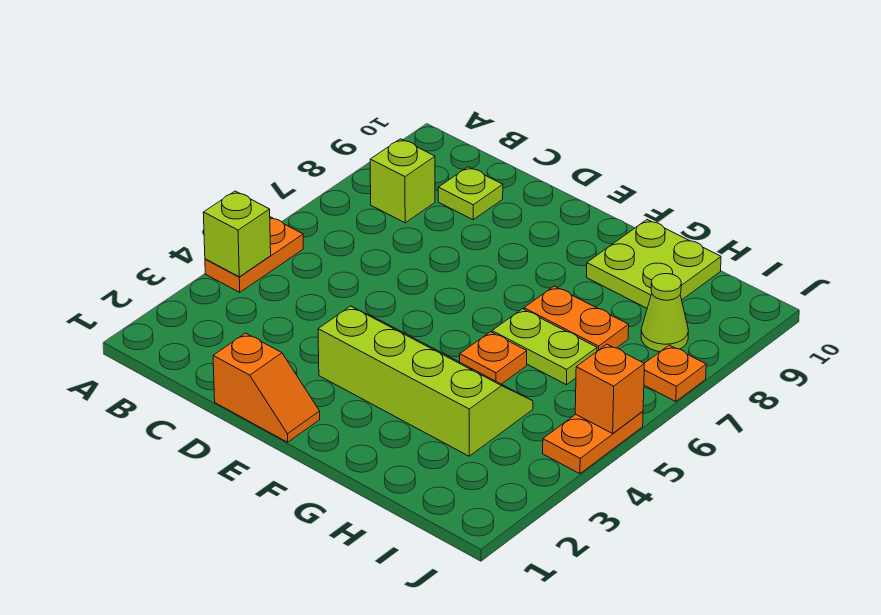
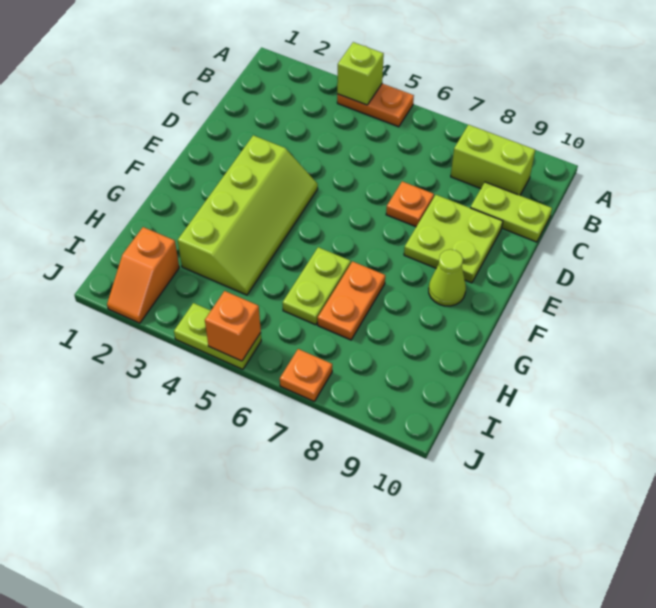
lime brick B8 level 1 -> lime brick B8:B9 level 1
lime plate C9 level 1 -> lime plate C9:C10 level 1
orange slope D1:E1 level 1 top D -> orange slope I2:J2 level 1 top I
orange plate G5 level 1 -> orange plate D7 level 1
lime plate G9:H10 level 1 -> lime plate D8:E9 level 1
lime cone I8 level 1 -> lime cone F9 level 1
orange plate J4:J5 level 1 -> lime plate J4:J5 level 1

